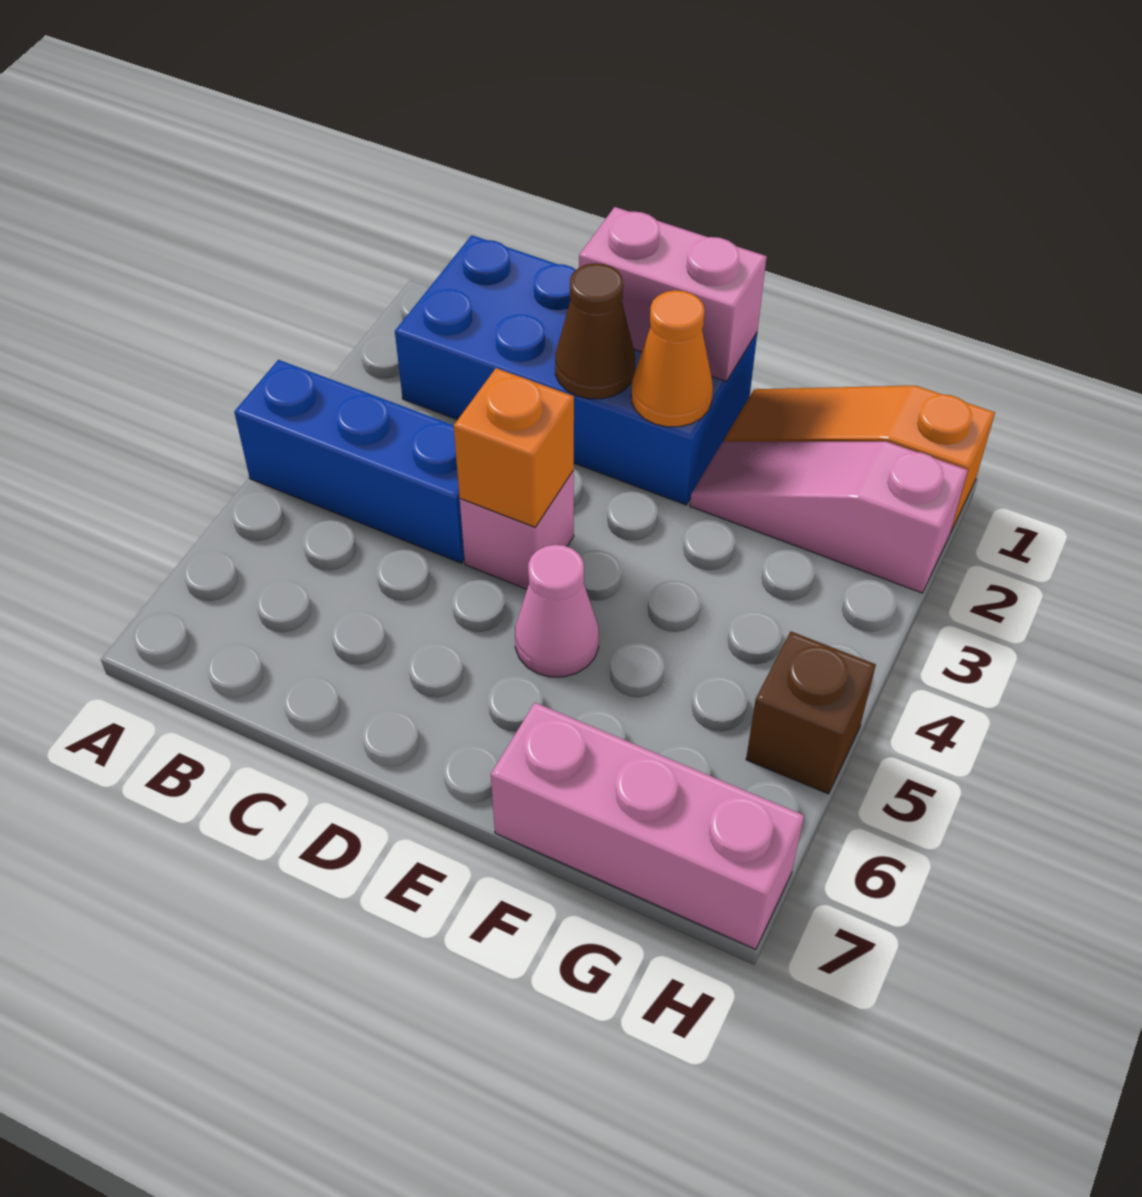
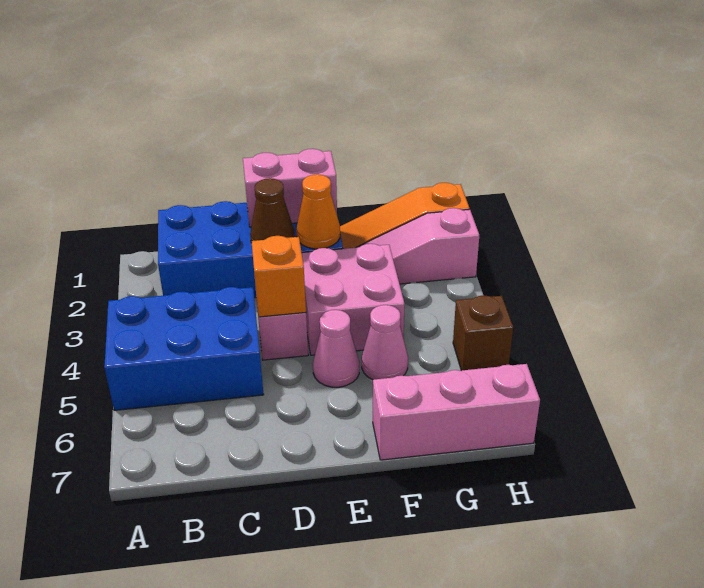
blue brick A4:C4 level 1 -> blue brick A4:C5 level 1
none -> pink brick E3:F4 level 1
none -> pink cone F5 level 1

